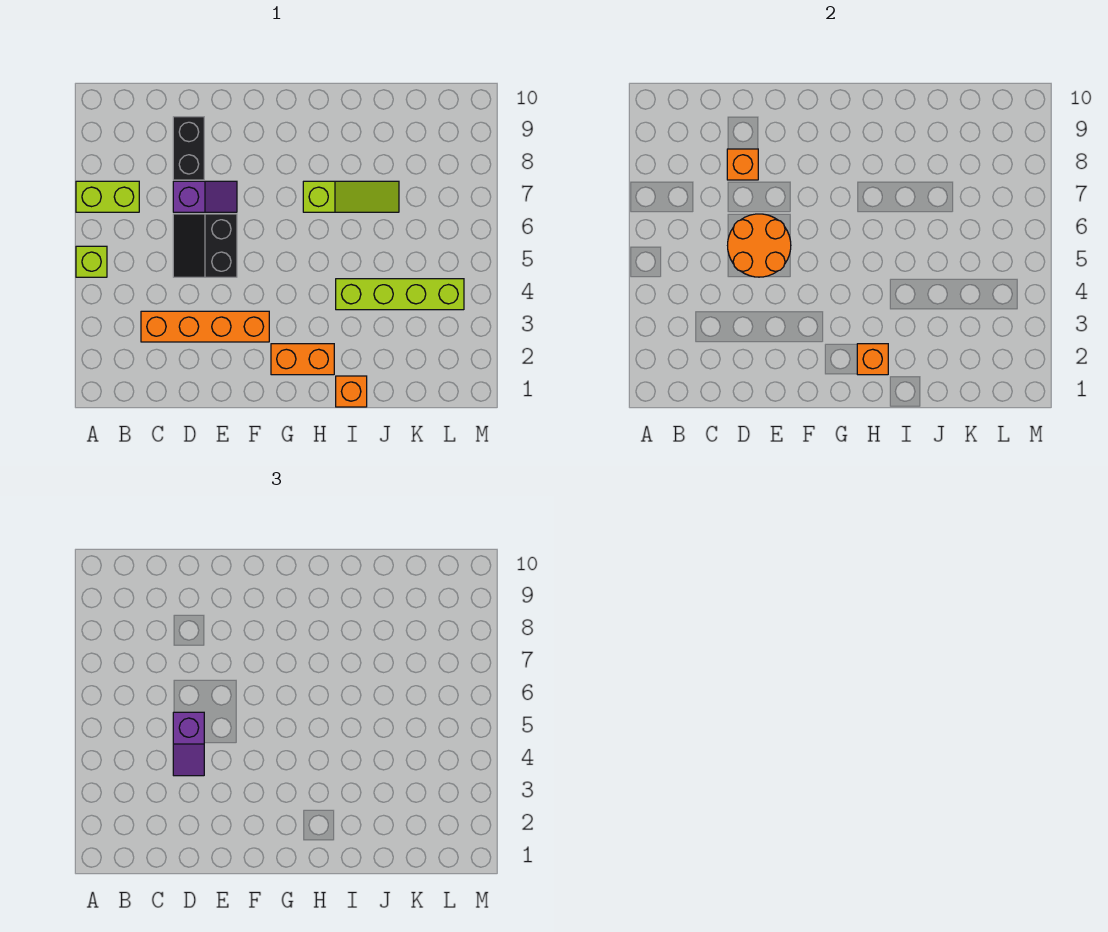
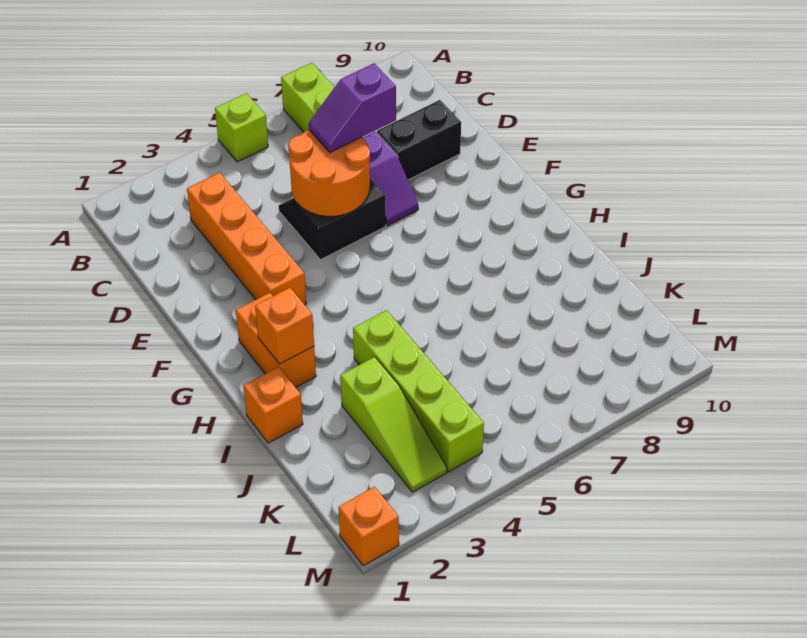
purple slope D4:D5 level 3 top 5 -> purple slope D6:D7 level 3 top 7
orange brick D8 level 2 -> orange brick M1 level 1
lime slope H7:J7 level 1 top H -> lime slope J3:L3 level 1 top J

